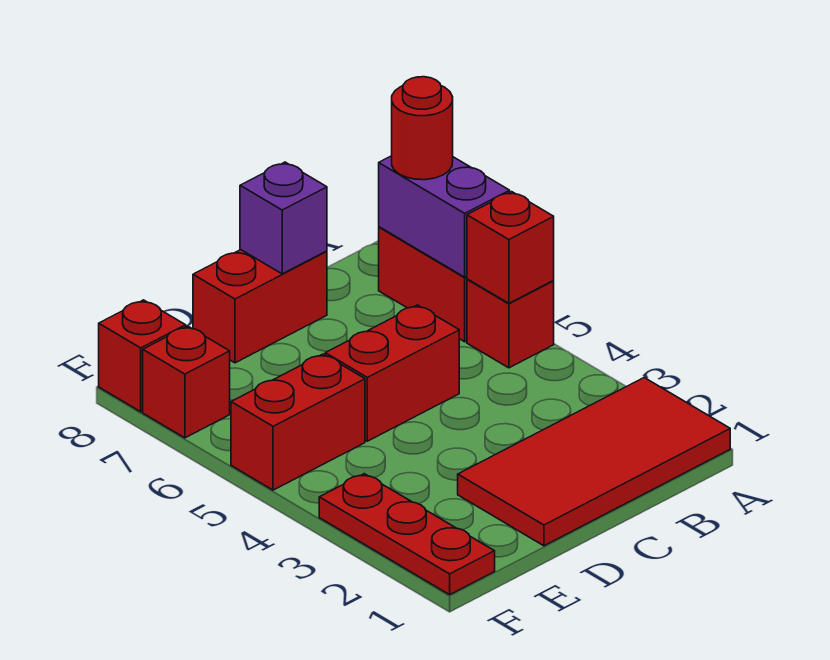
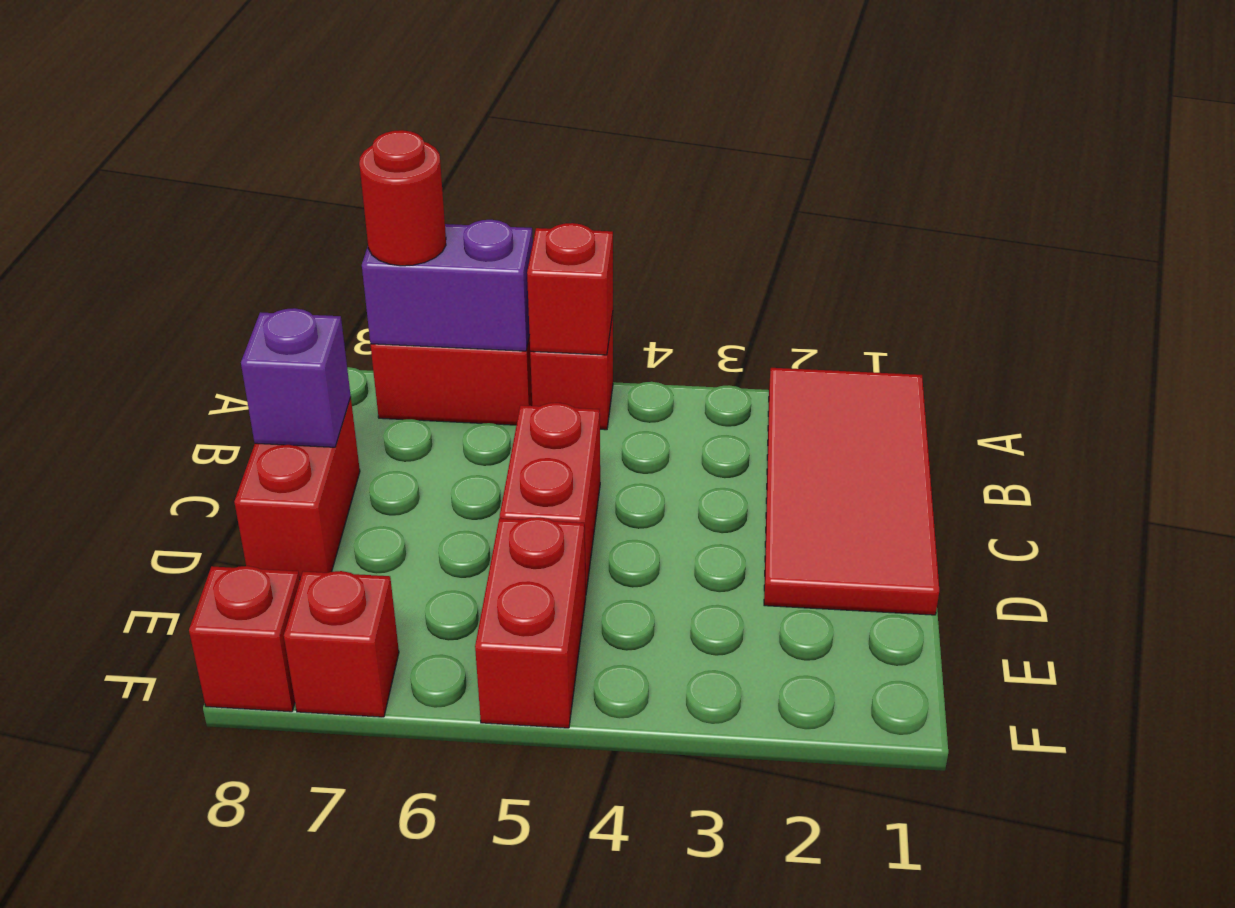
red plate F1:F3 level 1 -> none

